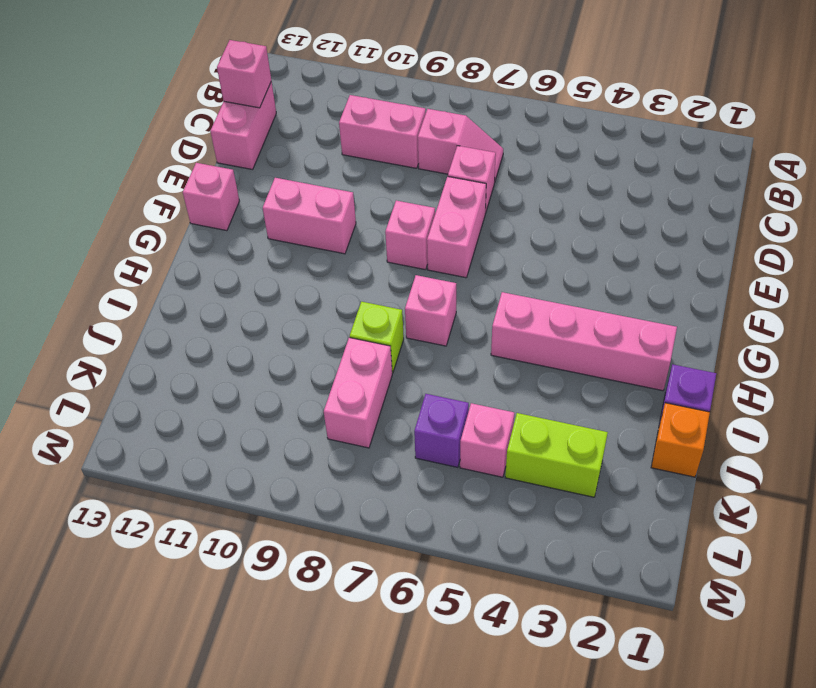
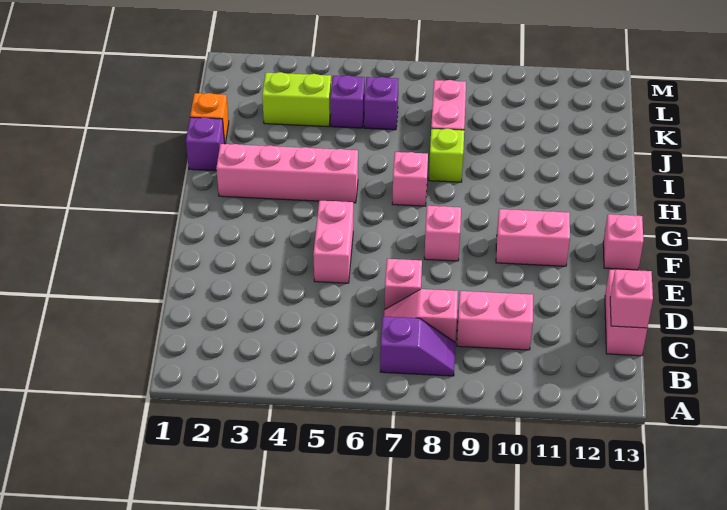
none -> purple slope B7:B8 level 1 top 7
pink brick E7:F7 level 1 -> pink brick E5:F5 level 1
pink brick K5 level 1 -> purple brick K5 level 1

